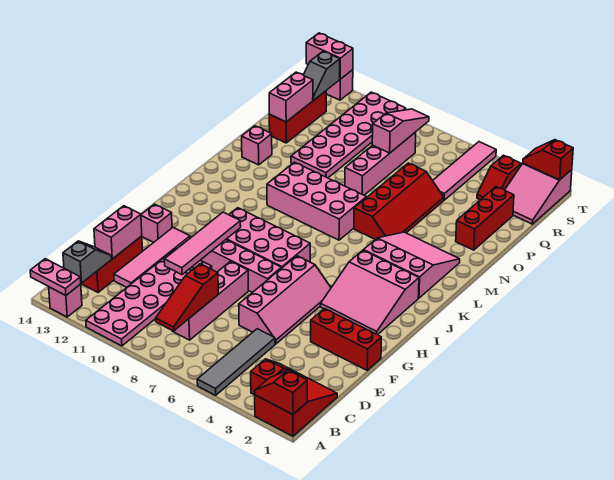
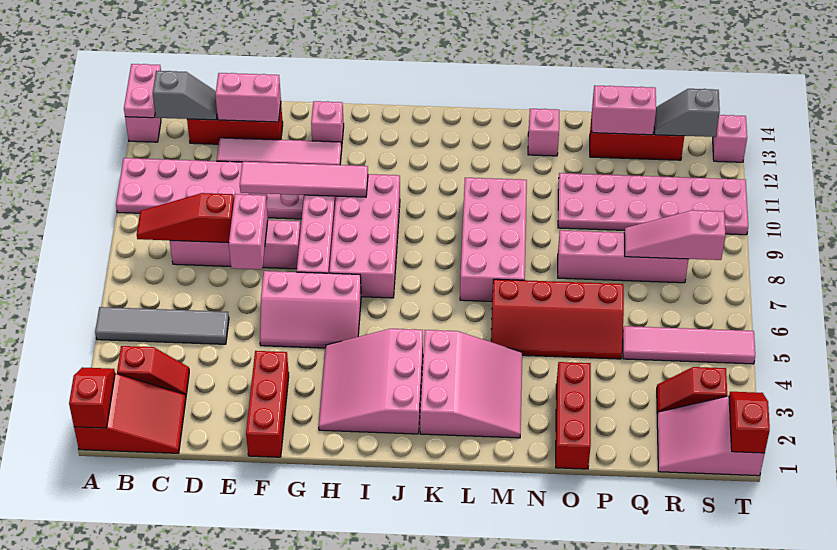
pink slope E5:H6 level 1 top 6 -> pink slope F5:H6 level 1 top 6
red brick O2:Q2 level 1 -> red brick O1:O3 level 1
pink slope Q8:S8 level 2 top Q -> pink slope Q8:S8 level 2 top S
pink brick T13:T14 level 2 -> pink brick E7:E8 level 2

